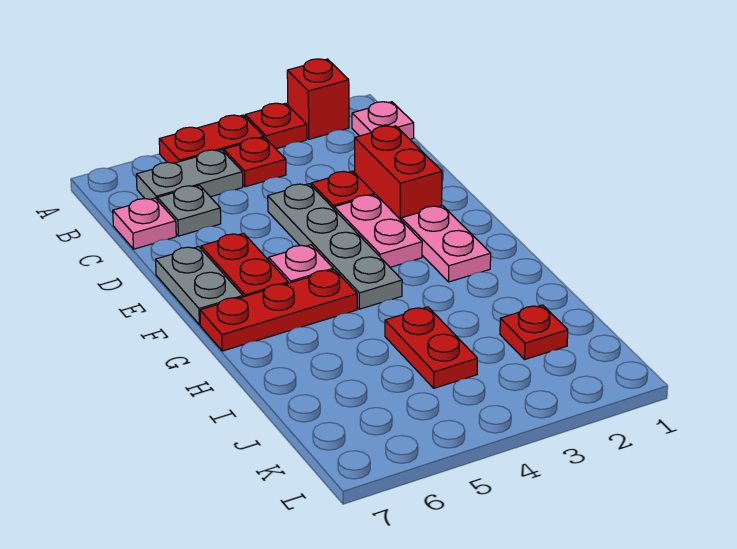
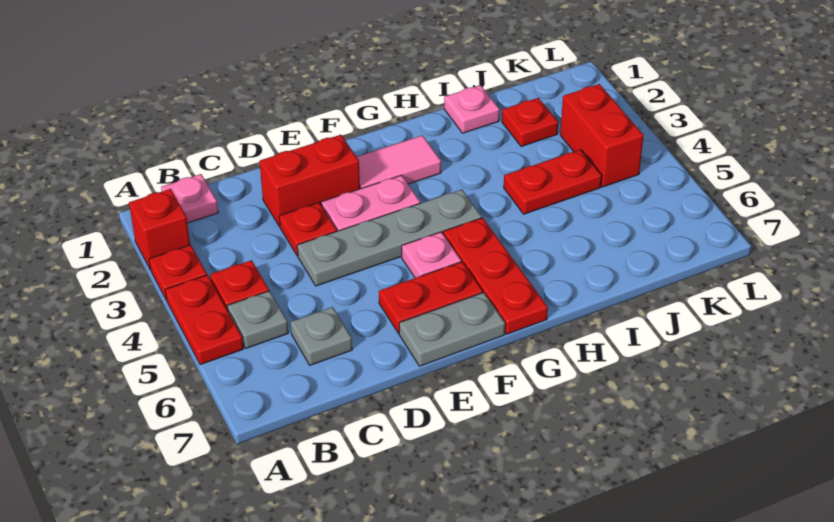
grey plate B5:B6 level 1 -> grey plate B5 level 1
pink plate C7 level 1 -> pink plate I1 level 1
pink plate F2:G2 level 1 -> pink tile F2:G2 level 1
none -> red brick K3:K4 level 1

